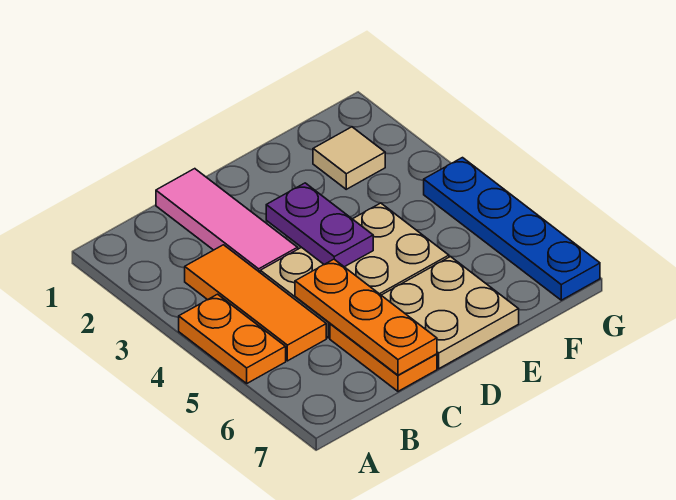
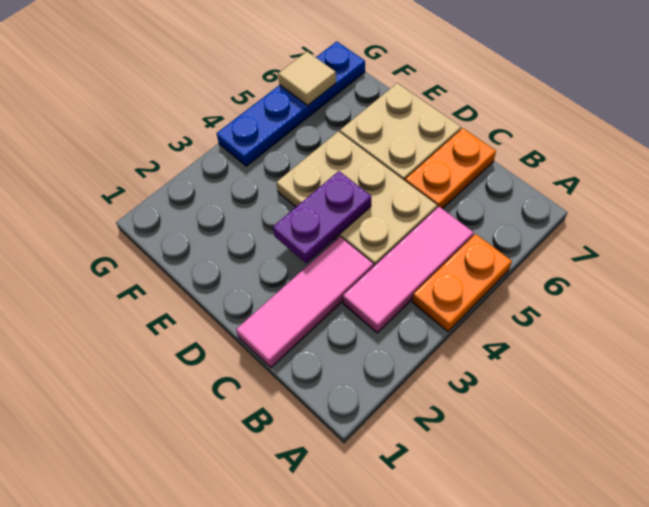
orange tile B3:B5 level 1 -> pink tile B3:B5 level 1
orange plate C5:C7 level 2 -> none
tan tile F2 level 1 -> tan tile G6 level 2

